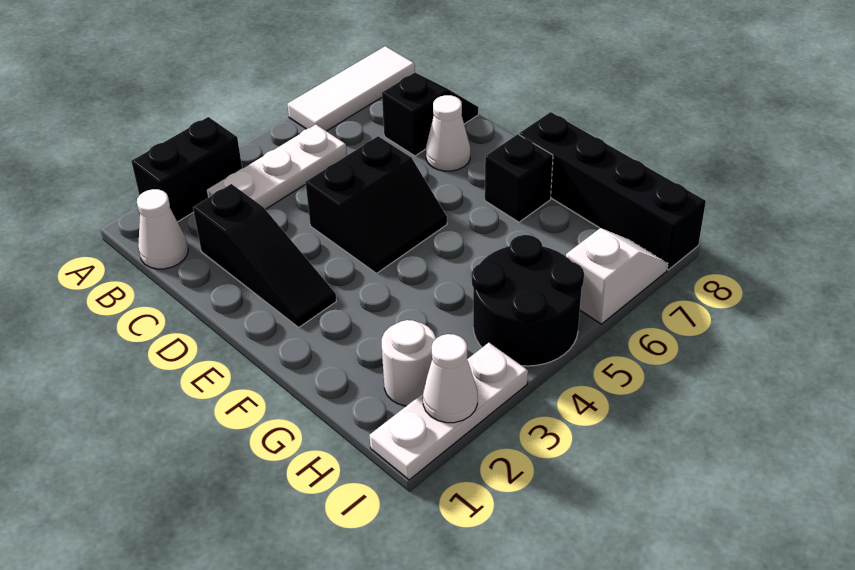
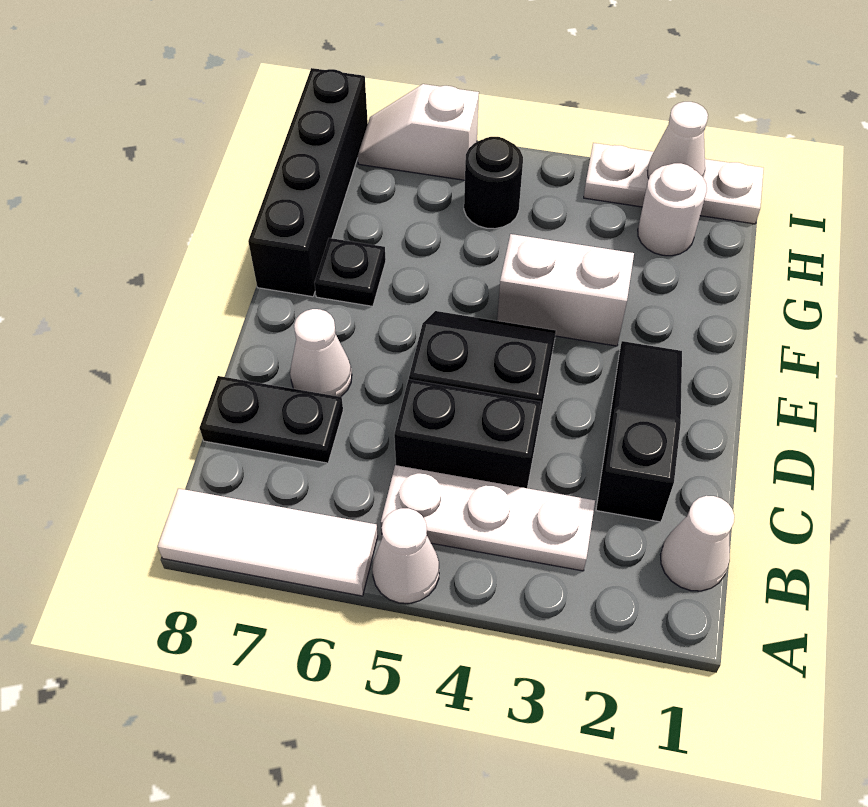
black brick A2:A3 level 1 -> black brick C4:C5 level 1
none -> white cone A5 level 1
black slope C7:C8 level 1 top 7 -> black plate C7:C8 level 1
none -> white brick F3:F4 level 1
black brick F7 level 1 -> black plate F7 level 1
black round brick H4:I5 level 1 -> black round brick H5 level 1

